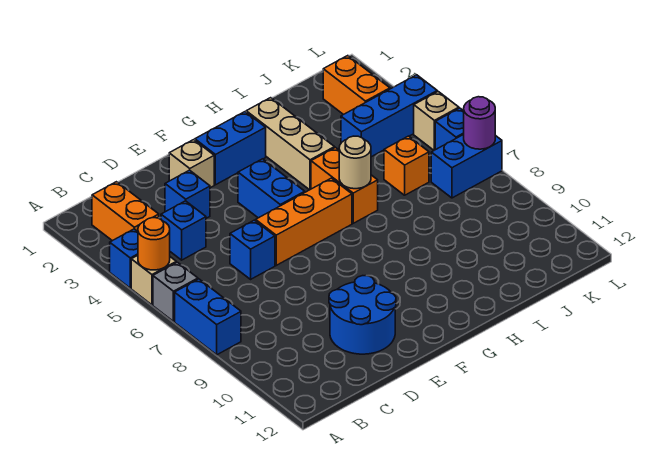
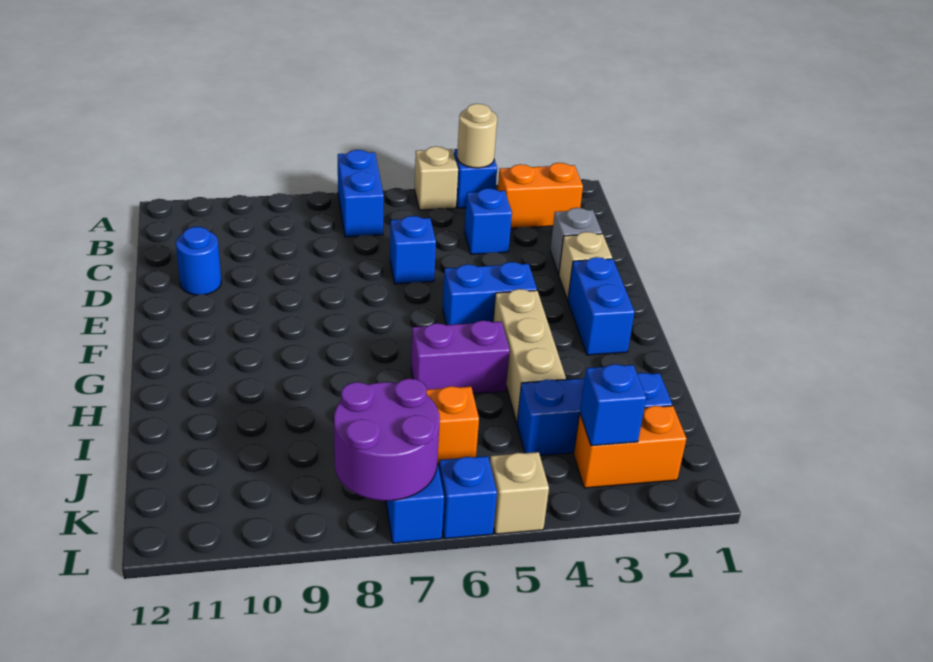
orange round brick A5 level 2 -> none
grey brick A6 level 1 -> grey brick D2 level 1
blue brick A7:A8 level 1 -> blue brick A7:B7 level 1
blue brick D3 level 1 -> blue brick K3 level 2
blue round brick D10:E11 level 1 -> blue round brick D11 level 1
orange brick E6:G6 level 1 -> none
tan brick H2:H4 level 1 -> tan brick G4:I4 level 1
orange brick H5:H6 level 1 -> purple brick H5:H6 level 1
tan round brick H6 level 2 -> tan round brick A4 level 2
blue brick J4:L4 level 1 -> blue brick J2:J4 level 1
purple round brick L7 level 2 -> purple round brick K7:L8 level 2

